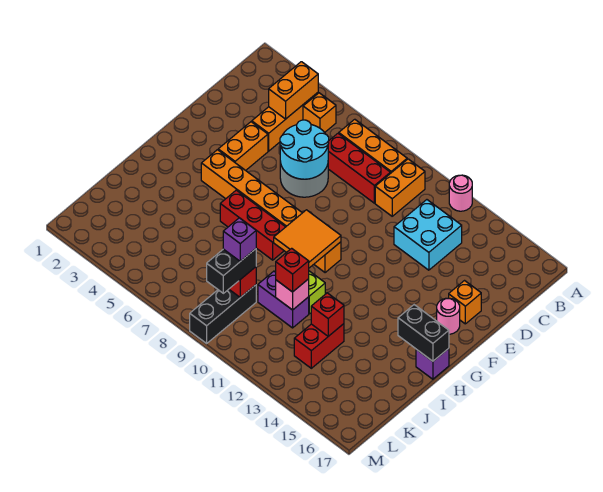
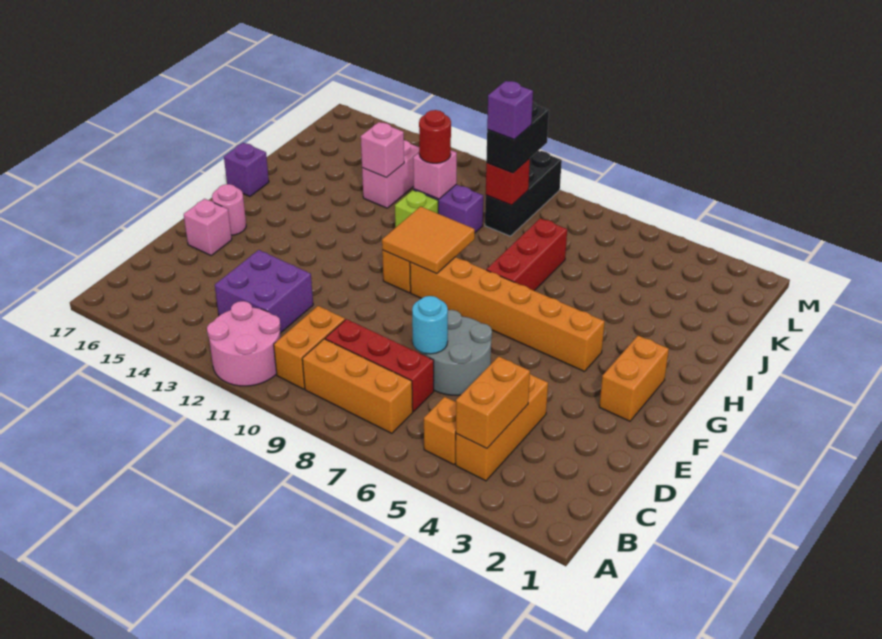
pink round brick A12 level 1 -> pink round brick A11:B12 level 1
cyan brick C12:D13 level 1 -> purple brick C12:D13 level 1
cyan round brick D6:E7 level 2 -> cyan round brick D7 level 2
orange brick E4:F4 level 1 -> orange brick F2:G2 level 1
orange brick E16 level 1 -> pink brick E16 level 1
red brick H6:H8 level 1 -> red brick H7:J7 level 1
black brick H16:H17 level 2 -> none
red brick J11 level 3 -> red round brick J11 level 3
red brick J13:K13 level 1 -> pink brick J13:K13 level 1
red brick J13 level 2 -> pink brick J13 level 2

